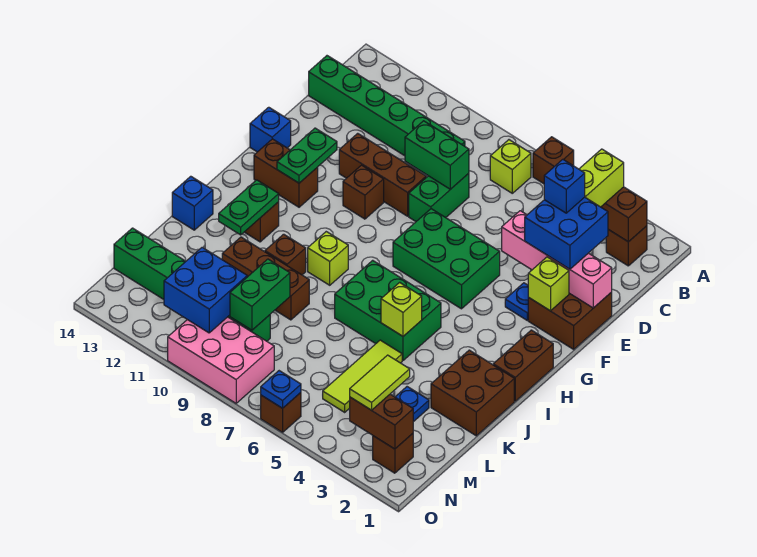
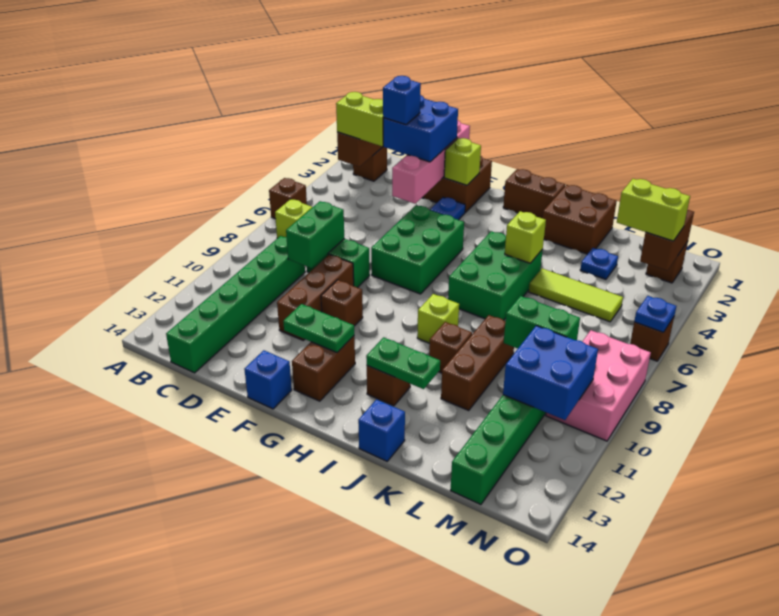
lime tile M3:N3 level 3 -> lime brick M3:N3 level 3

